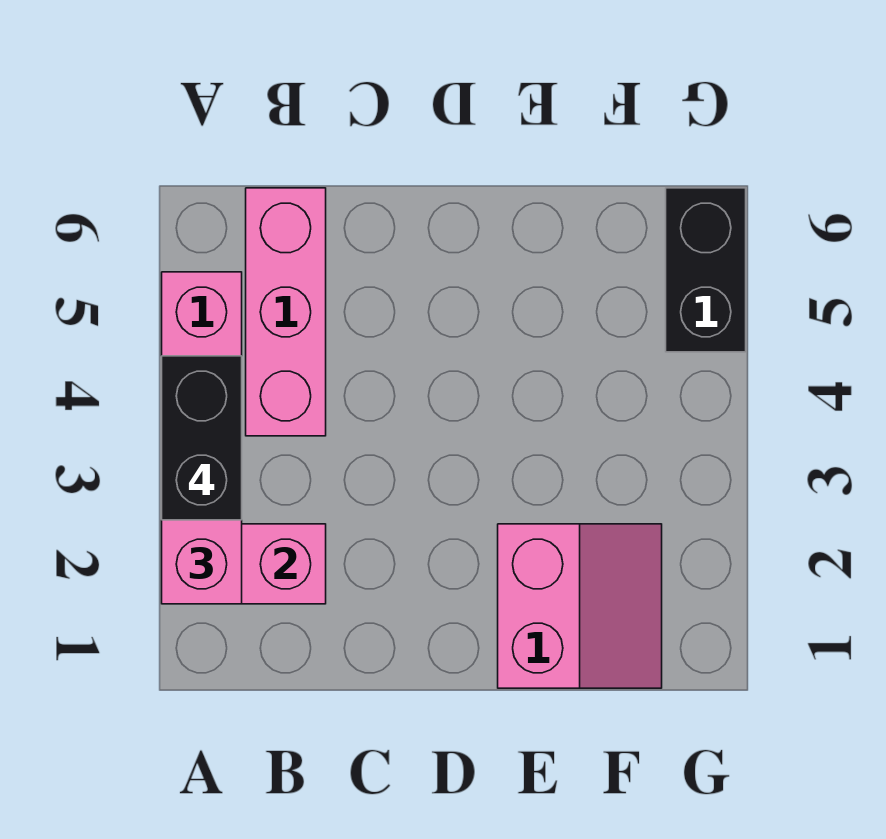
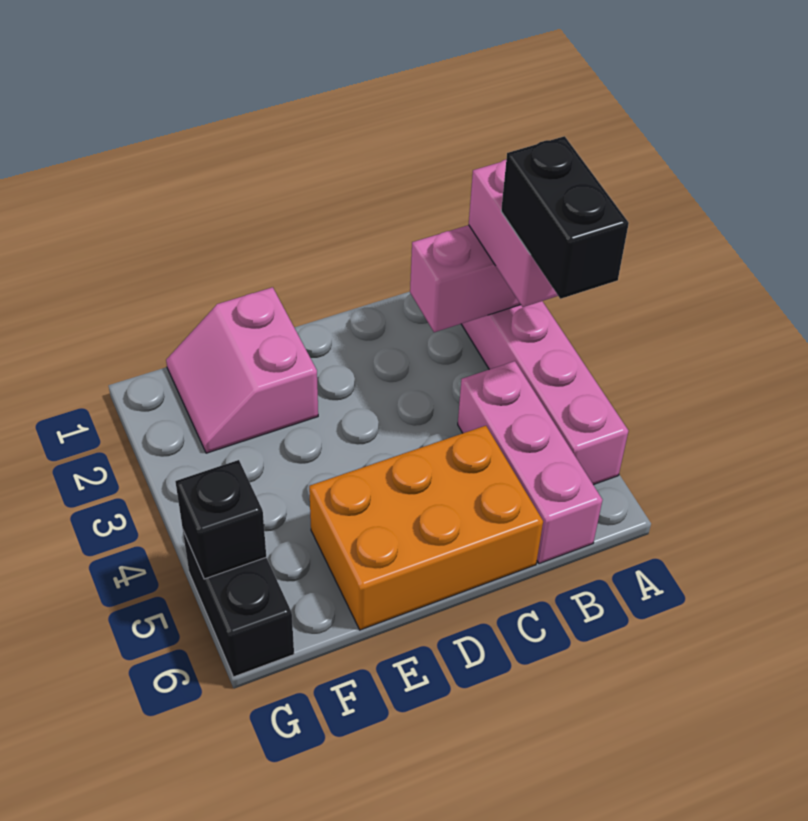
none -> orange brick C5:E6 level 1
none -> black brick G5 level 2

